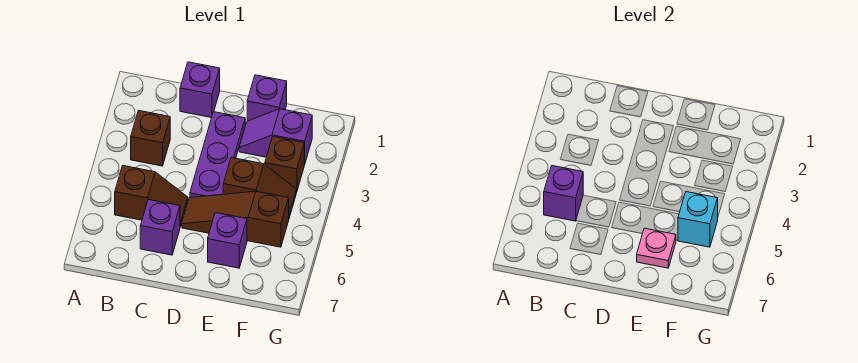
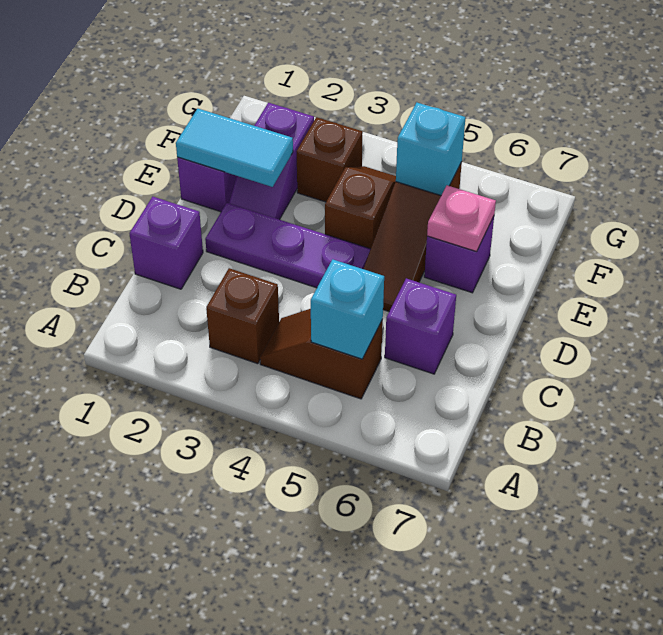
brown slope B5:C5 level 1 top B -> brown slope B4:B5 level 1 top 5
purple brick B5 level 2 -> cyan brick B5 level 2
none -> cyan tile E1:E2 level 2

